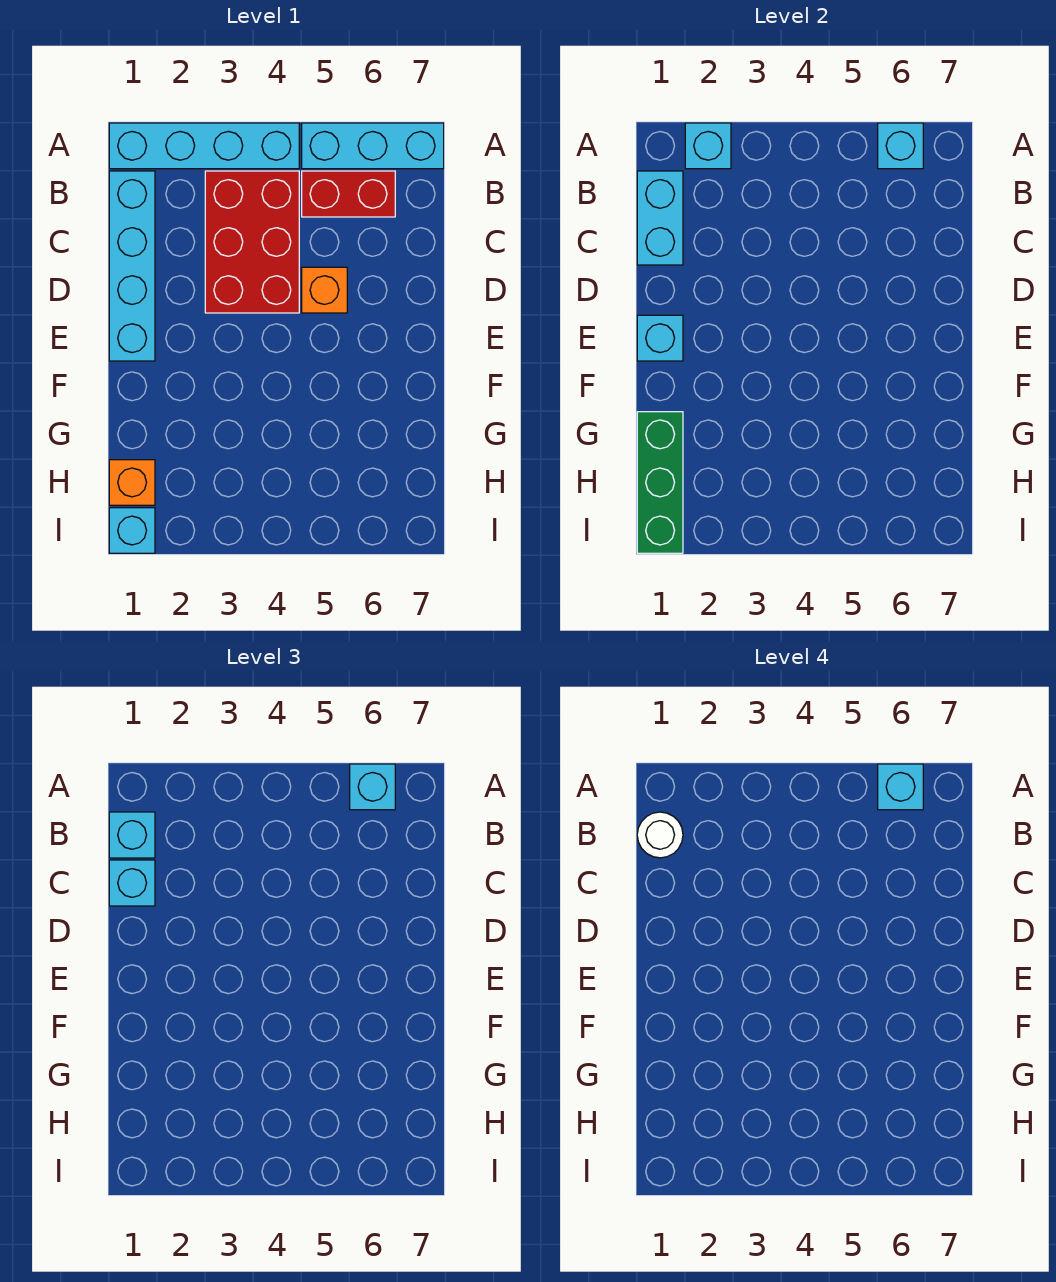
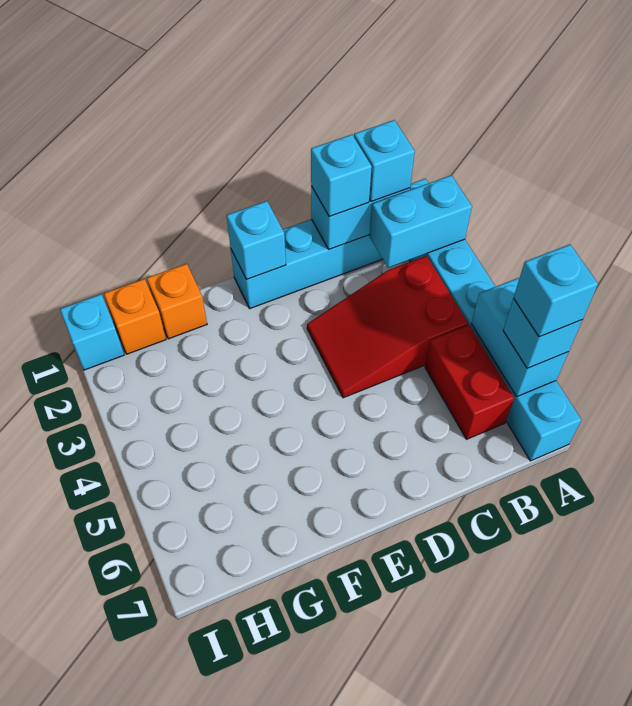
cyan brick A2 level 2 -> cyan brick A2:B2 level 2
cyan brick A6 level 2 -> cyan brick A5:A6 level 2
white round brick B1 level 4 -> none
red brick B3:D4 level 1 -> red slope B3:D4 level 1 top B
orange brick D5 level 1 -> orange brick G1 level 1
green brick G1:I1 level 2 -> none

